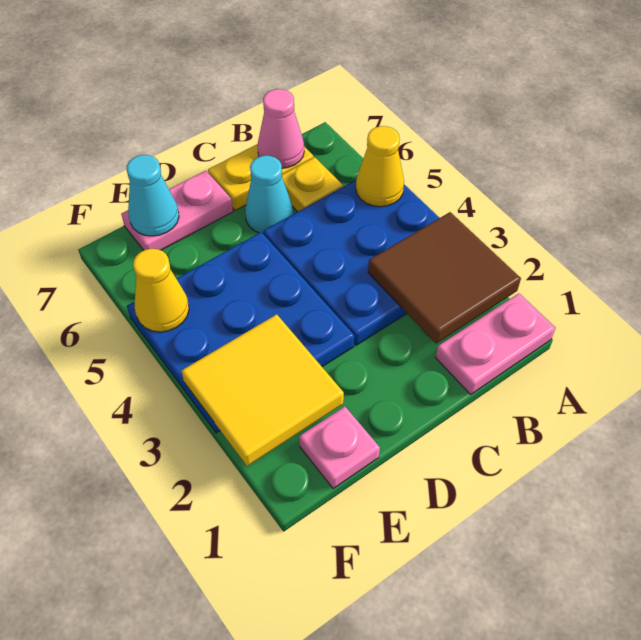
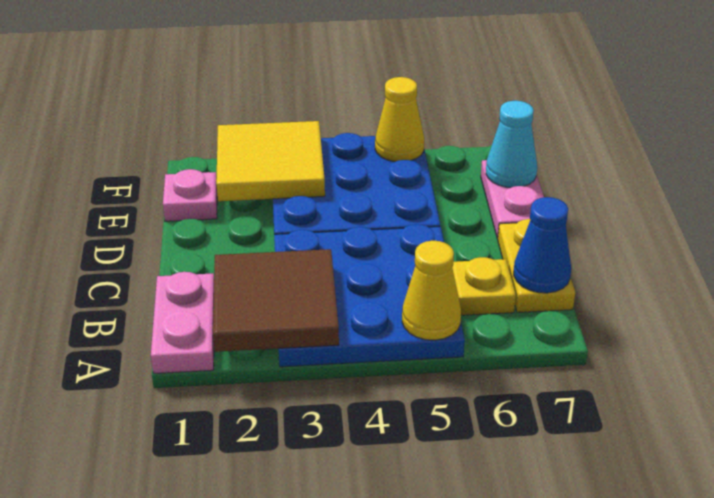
pink cone B7 level 2 -> blue cone B7 level 2
cyan cone C6 level 1 -> none

